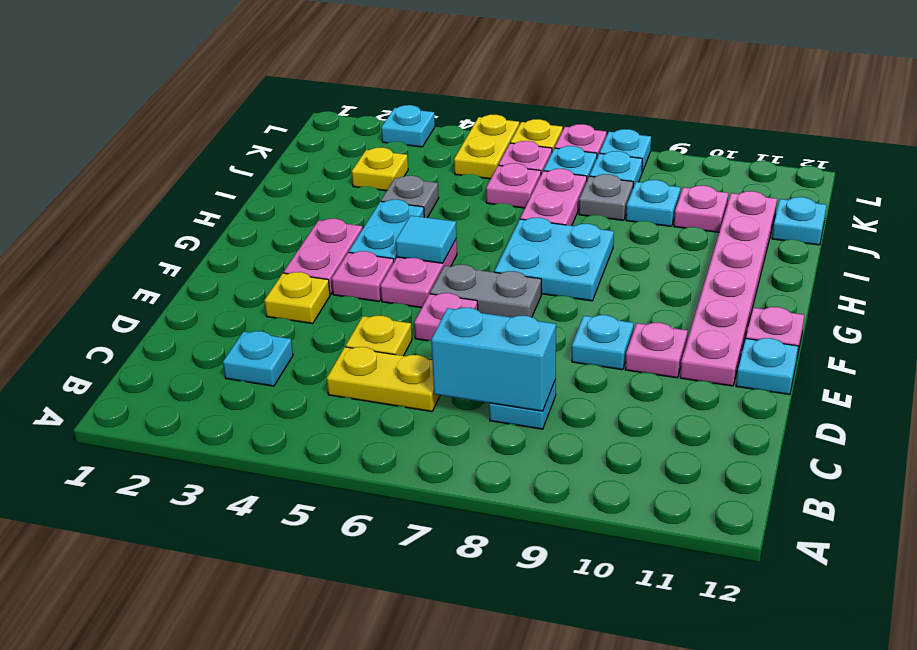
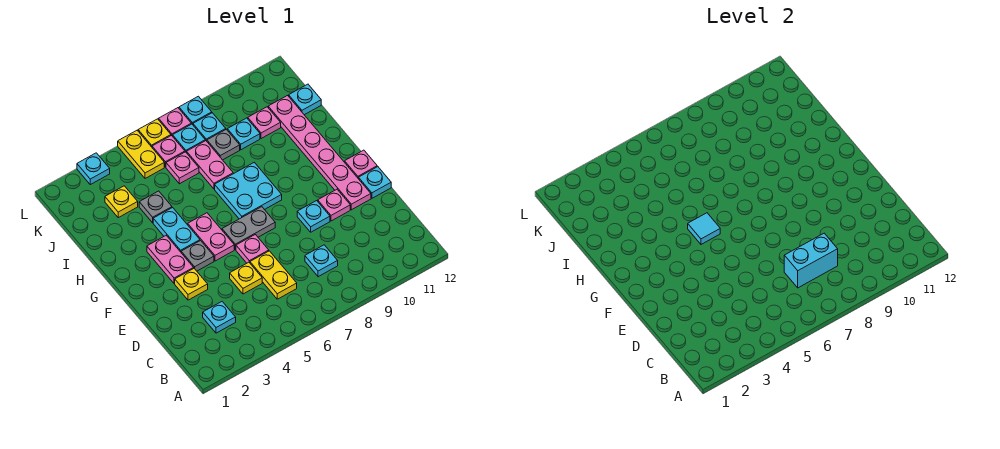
yellow plate C5:C6 level 1 -> yellow plate C6:D6 level 1
pink plate F4 level 1 -> grey plate F4 level 1

